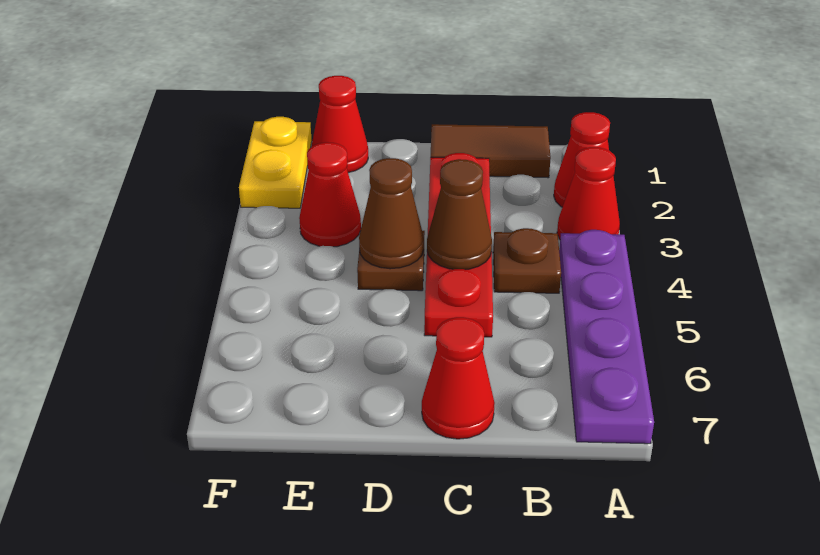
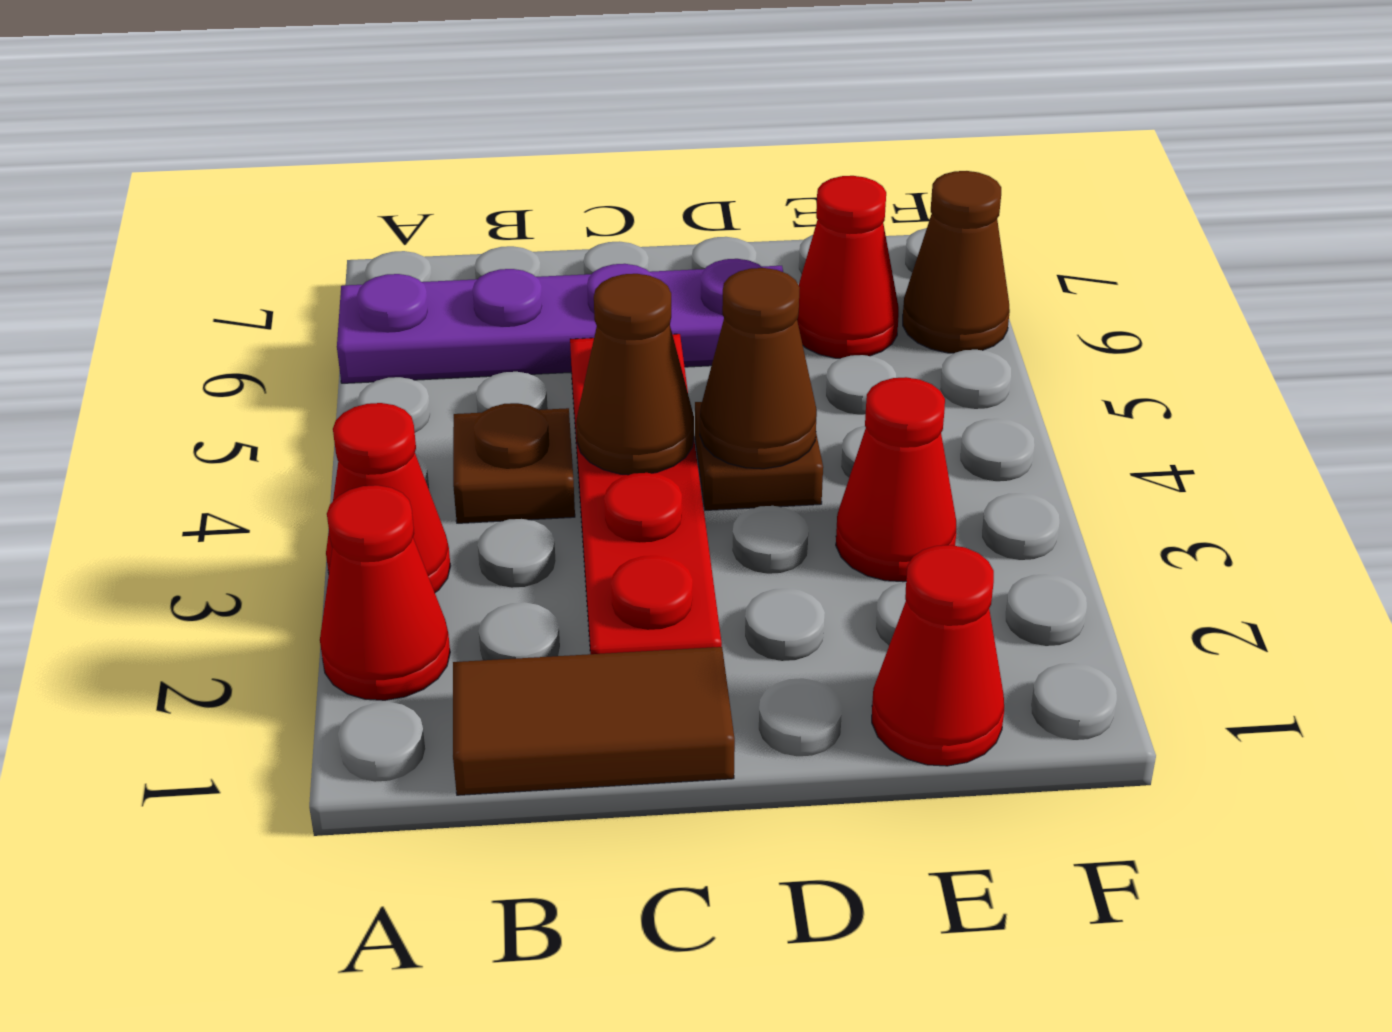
purple plate A4:A7 level 1 -> purple plate A6:D6 level 1
red cone C7 level 1 -> red cone E6 level 1
yellow plate F1:F2 level 1 -> none
none -> brown cone F6 level 1

